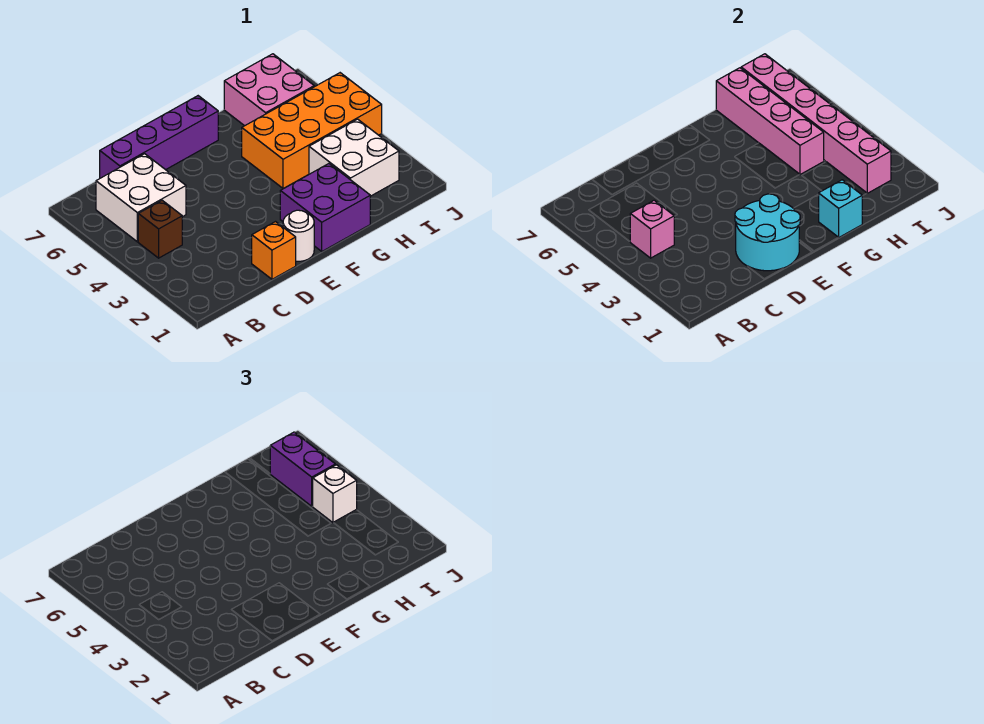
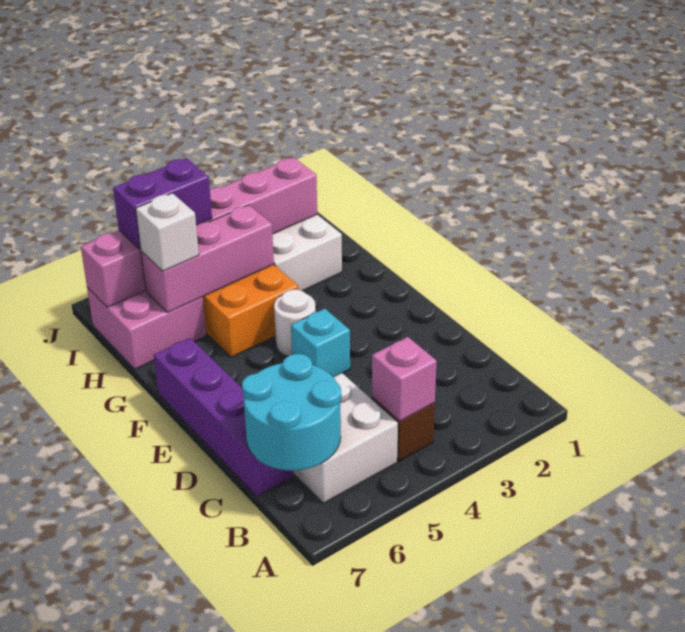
orange brick D1 level 1 -> none
cyan round brick D1:E2 level 2 -> cyan round brick B6:C7 level 2
white round brick E1 level 1 -> white round brick F4 level 1
purple brick F1:G2 level 1 -> none
cyan brick G1 level 2 -> cyan brick E4 level 1
pink brick H4:H7 level 2 -> pink brick H4:H6 level 2
white brick I4 level 3 -> white brick H6 level 3

